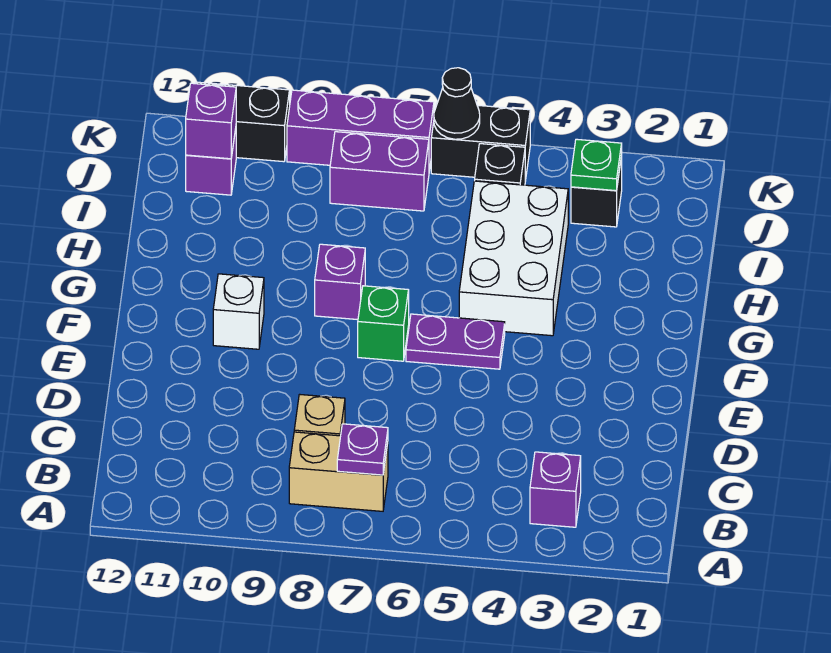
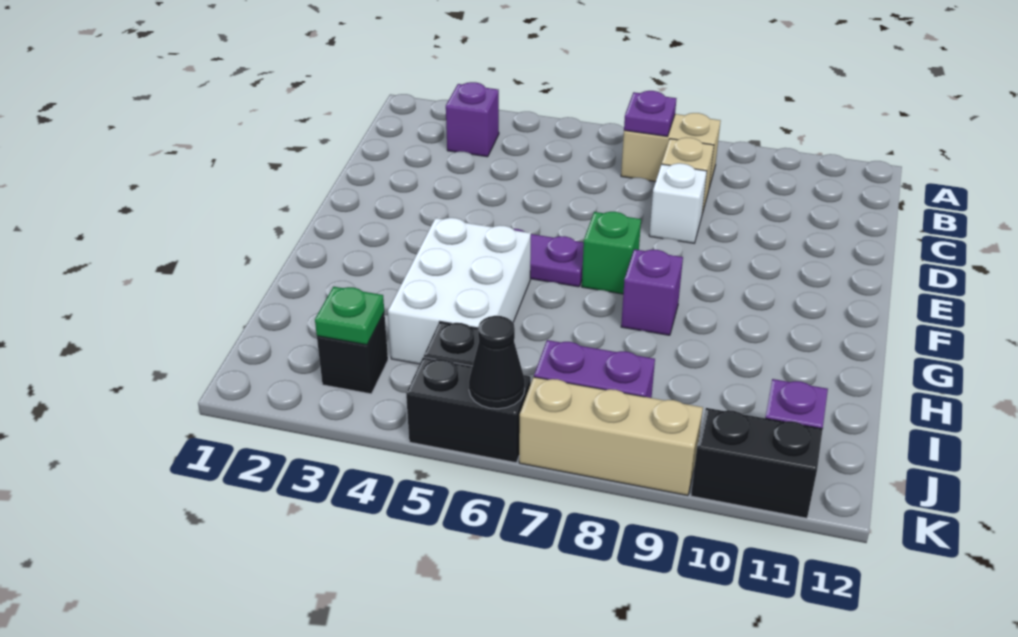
white brick F10 level 1 -> white brick D8 level 1
purple brick J11 level 2 -> none
purple brick K7:K9 level 1 -> tan brick K7:K9 level 1

